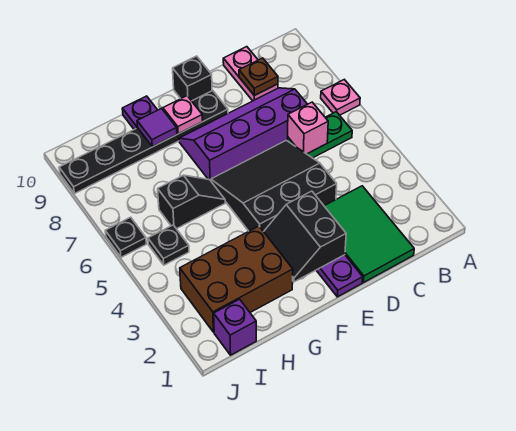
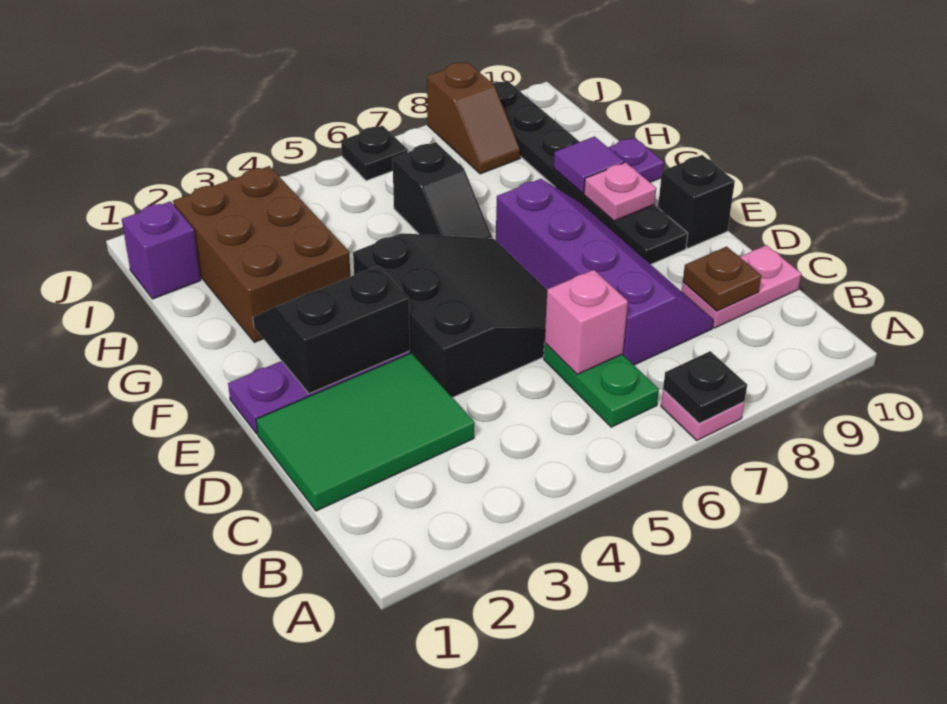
black plate I5 level 1 -> black plate A7 level 2
none -> brown slope I8:J8 level 1 top J

